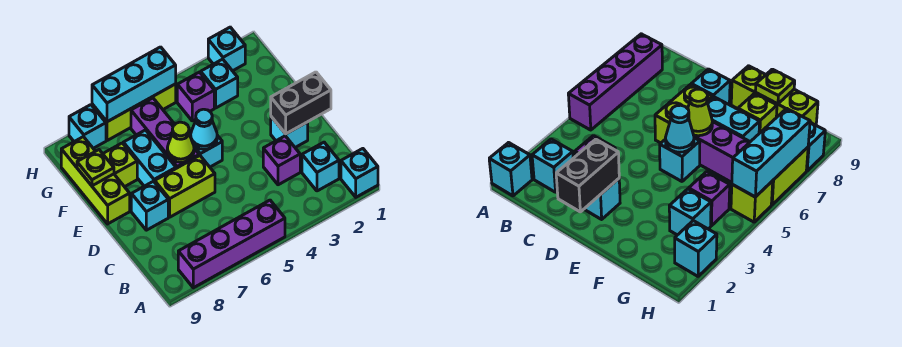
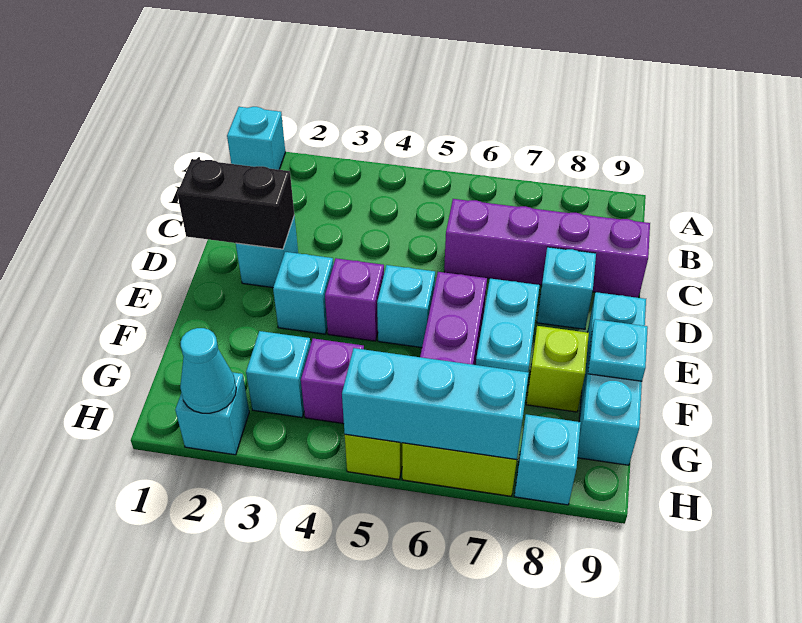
purple brick A5:A8 level 1 -> purple brick C6:C9 level 1
cyan brick B2 level 1 -> cyan brick E3 level 1
purple brick C3 level 1 -> purple brick E4 level 1
lime brick D6:D7 level 1 -> none
cyan cone E5 level 2 -> cyan cone H2 level 2
lime cone E6 level 2 -> none
lime brick E9:G9 level 1 -> cyan brick E9:G9 level 1
lime plate F9 level 2 -> cyan plate F9 level 2

